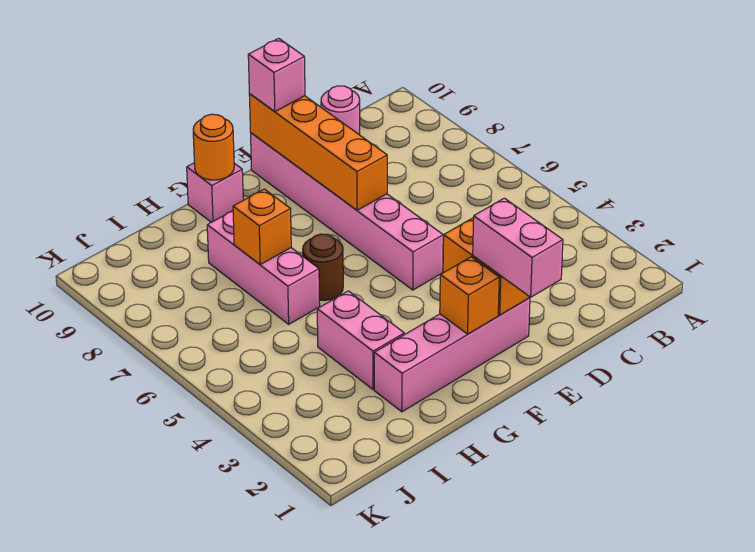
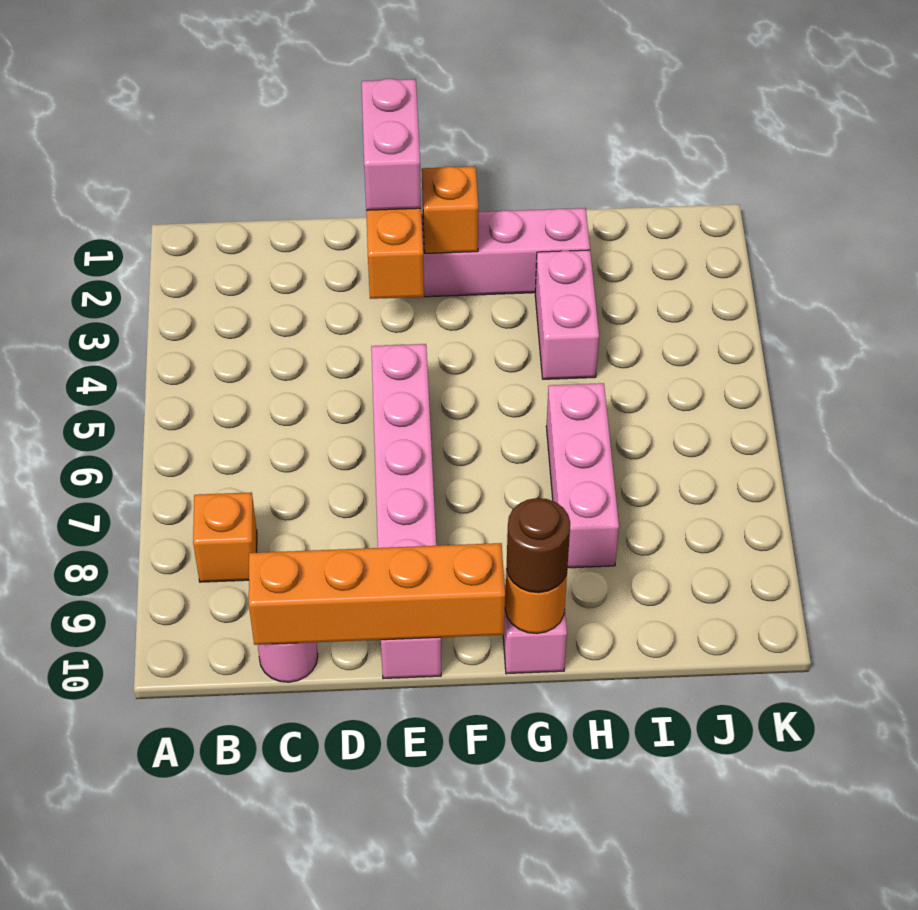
orange brick E7:E10 level 2 -> orange brick C10:F10 level 2
pink brick E10 level 3 -> none
brown round brick G6 level 1 -> brown round brick G10 level 3
orange brick H7 level 2 -> orange brick B8 level 1

